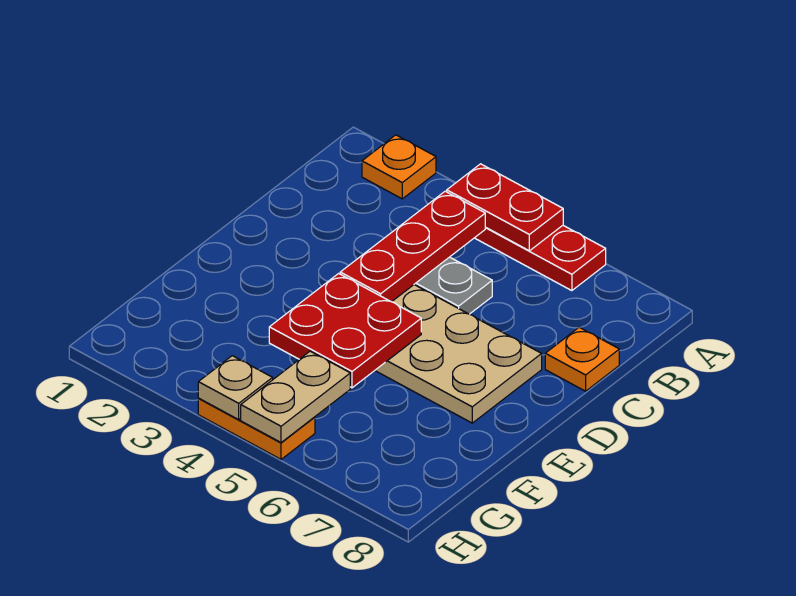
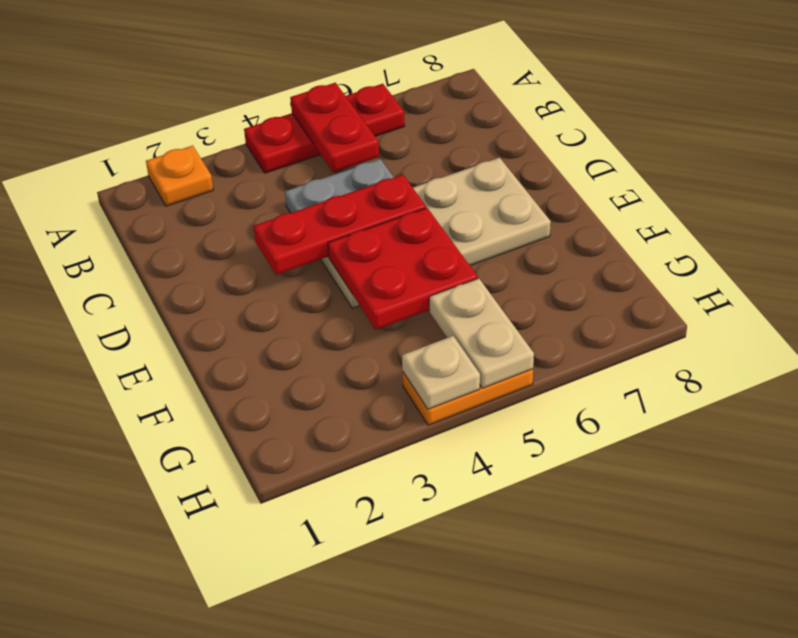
red plate A4:A5 level 2 -> red plate A5:B5 level 2
red plate B4:D4 level 2 -> red plate D3:D5 level 2
orange plate C8 level 1 -> none

